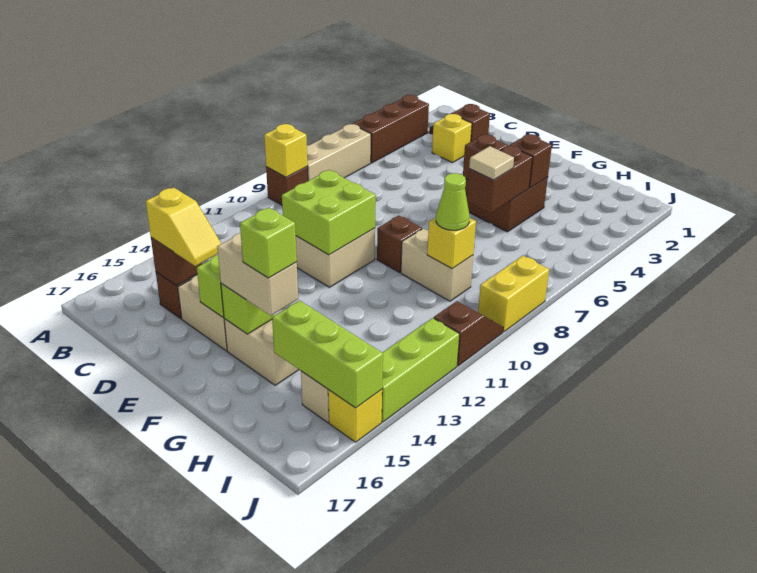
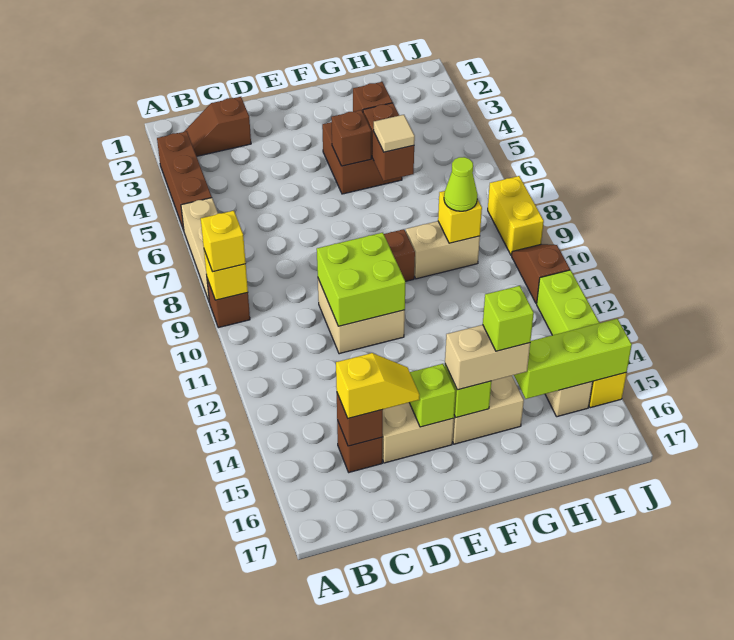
yellow brick C3 level 1 -> yellow brick A9 level 3

